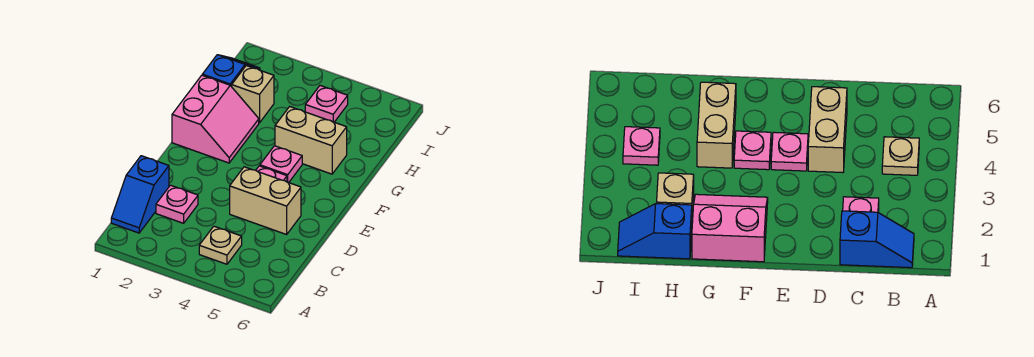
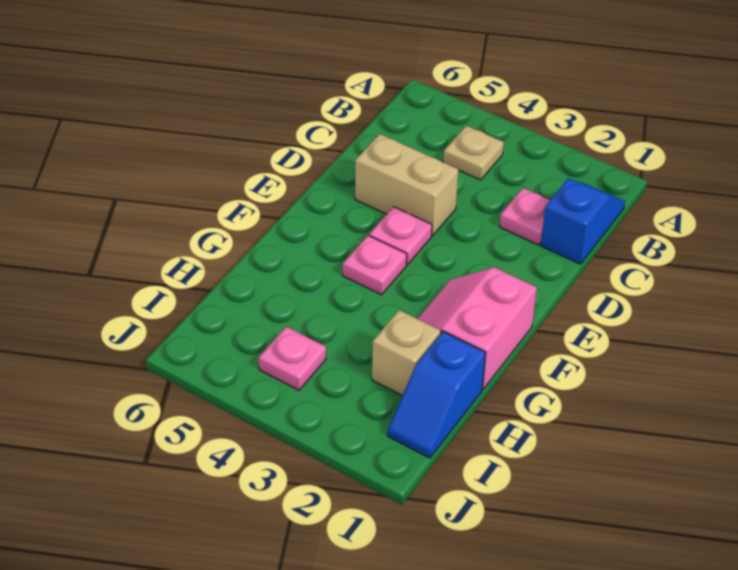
tan brick G4:G5 level 1 -> none

